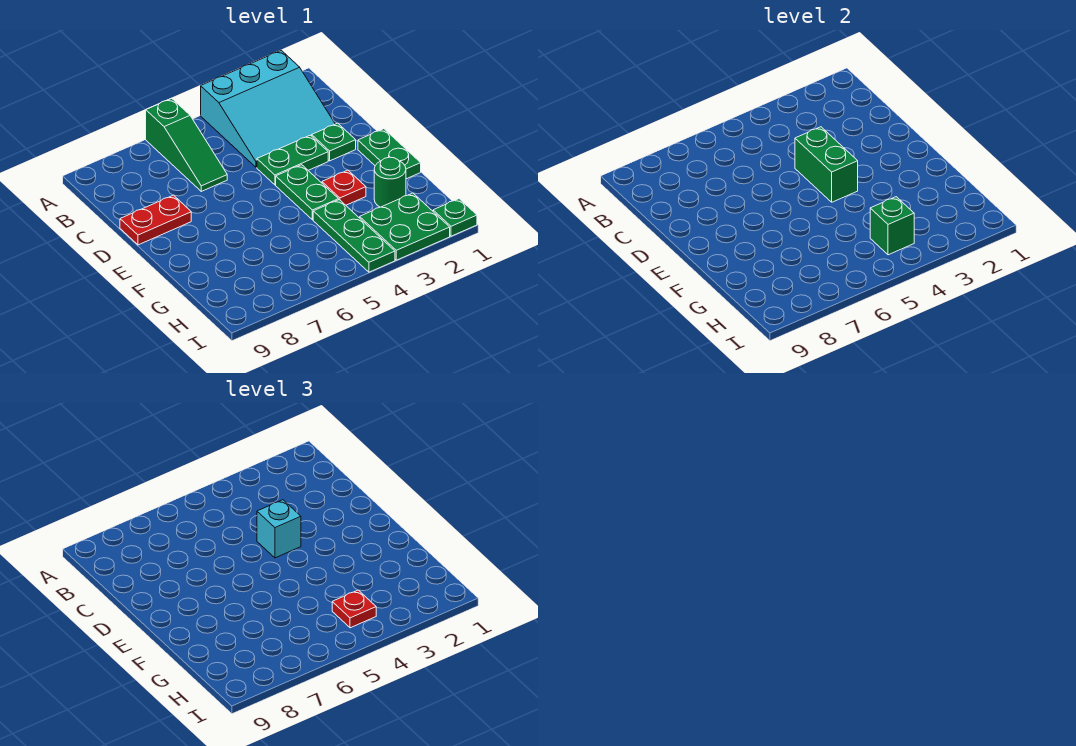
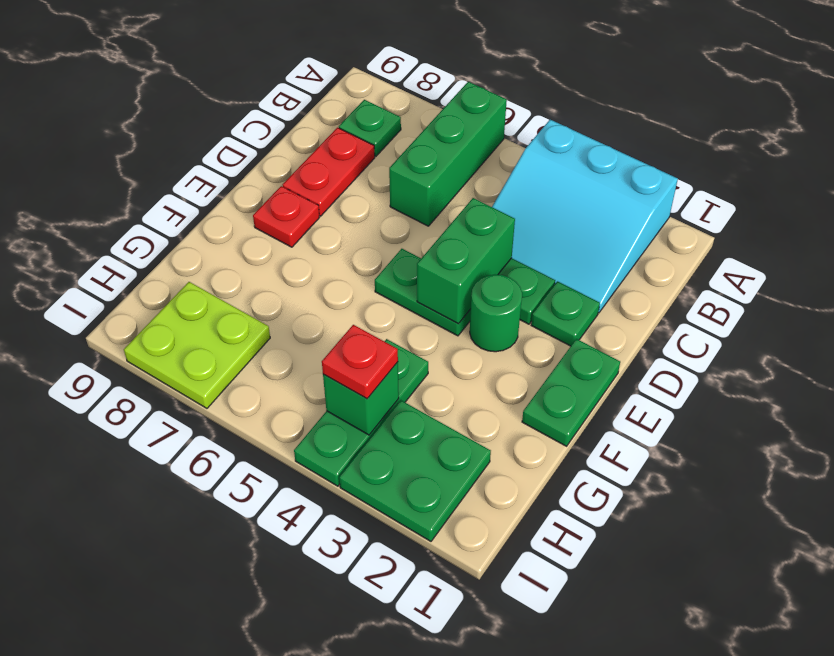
green slope A6:C6 level 1 top A -> green brick A6:C6 level 1
cyan brick D4 level 3 -> none
red plate D8:D9 level 1 -> red plate C8:D8 level 1
green plate E4:F4 level 1 -> green plate E4:E5 level 1
red plate F3 level 1 -> red plate E8 level 1
green round brick G2 level 1 -> green round brick E3 level 1
none -> lime plate H7:I8 level 1
green plate I1 level 1 -> green plate B8 level 1

